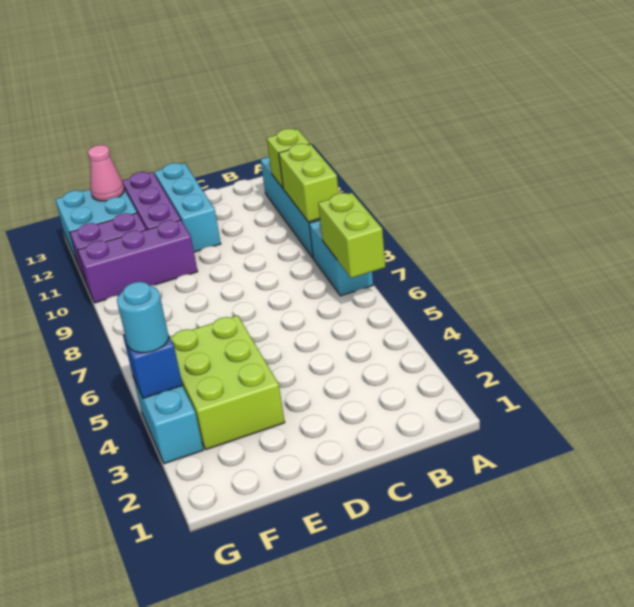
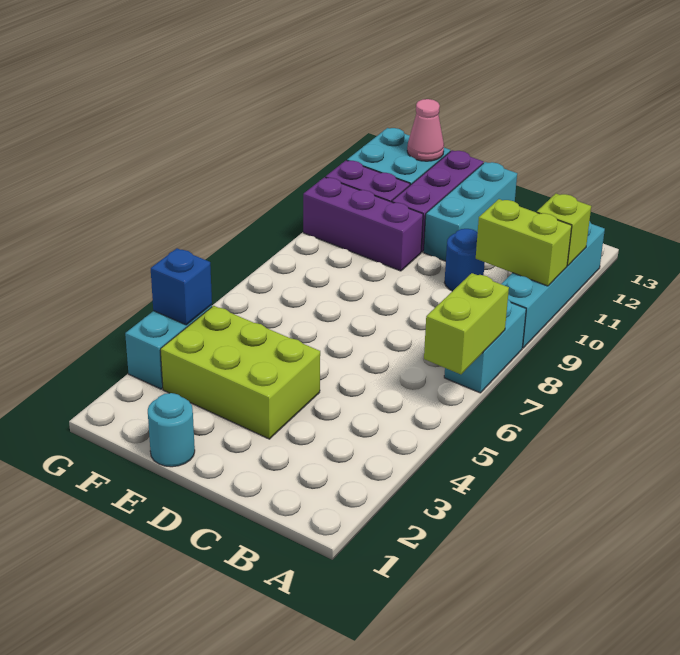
lime brick A9:A10 level 2 -> lime brick A10:B10 level 2
none -> blue round brick C10 level 1
lime brick E3:F5 level 1 -> lime brick D3:F4 level 1
cyan round brick G4 level 3 -> cyan round brick E1 level 1

